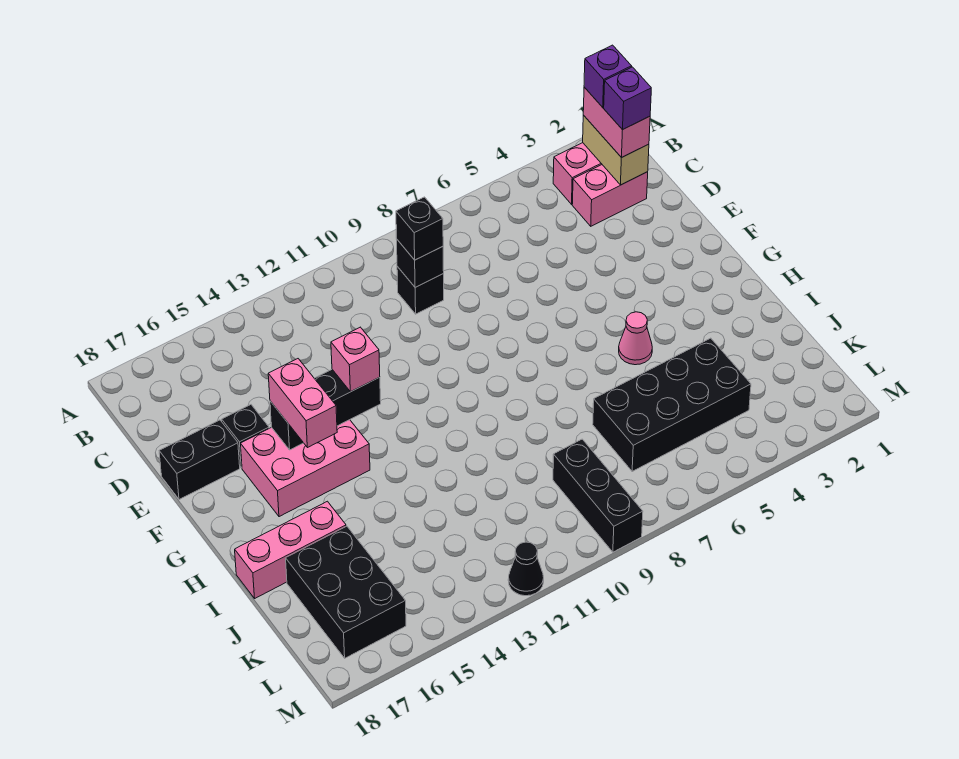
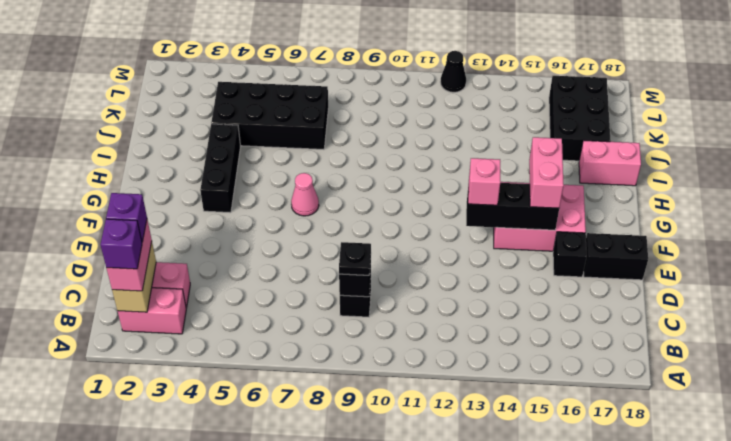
black brick C9 level 3 -> black plate C9 level 3
pink cone H5 level 1 -> pink cone G7 level 1
pink brick I16:I18 level 1 -> pink brick I17:I18 level 1
black brick K9:M9 level 1 -> black brick G4:I4 level 1

